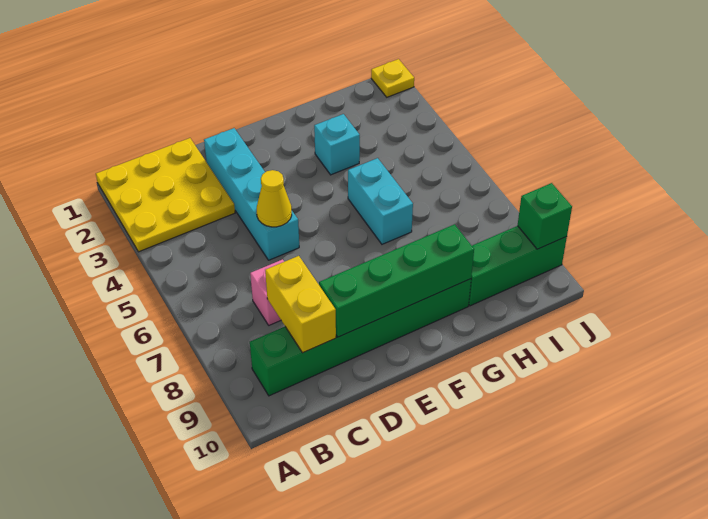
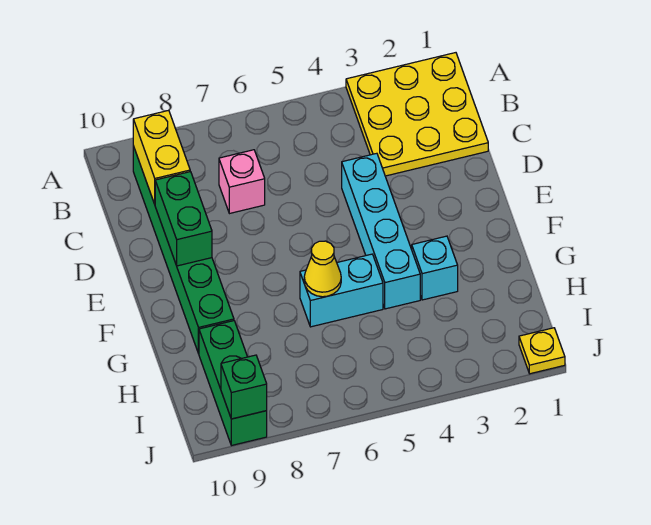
yellow brick C8:C9 level 2 -> yellow brick B9:C9 level 2
cyan brick D2:D5 level 1 -> cyan brick D4:G4 level 1
yellow cone D5 level 2 -> yellow cone G6 level 2
green brick D9:G9 level 2 -> green brick D9:E9 level 2

